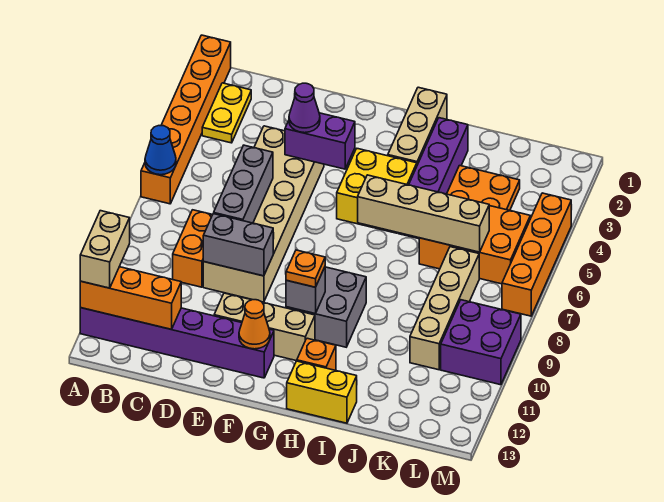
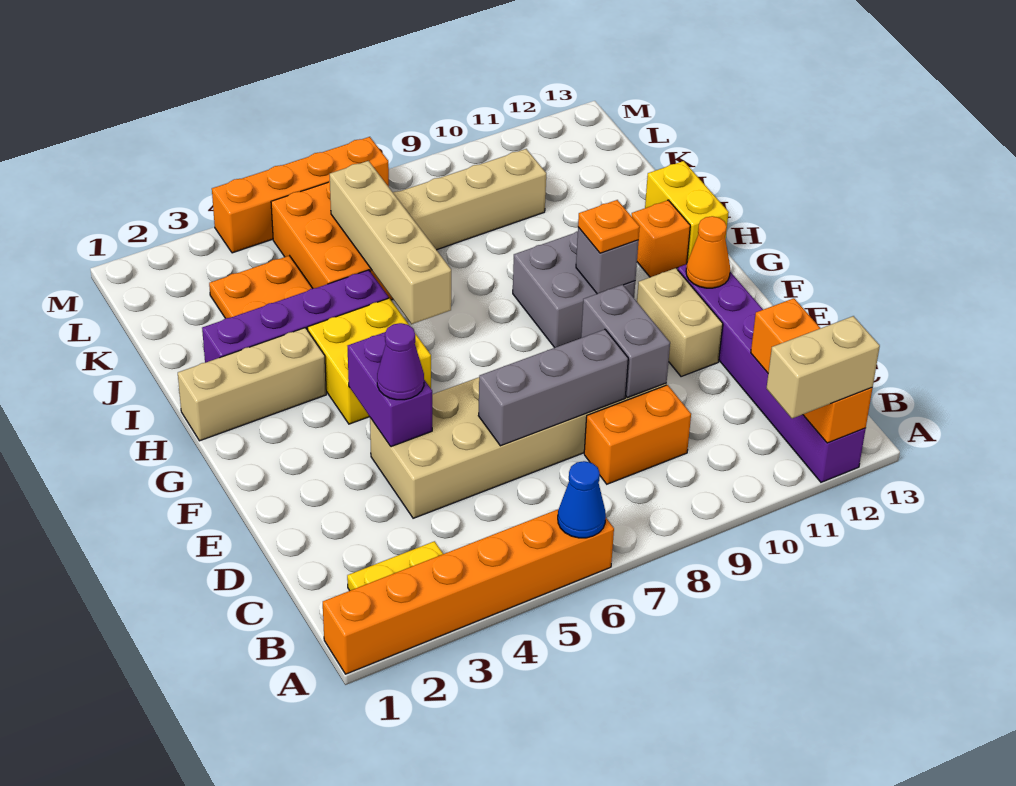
tan brick E11:G11 level 1 -> tan brick E11:F11 level 1
purple brick L9:M10 level 1 -> none

